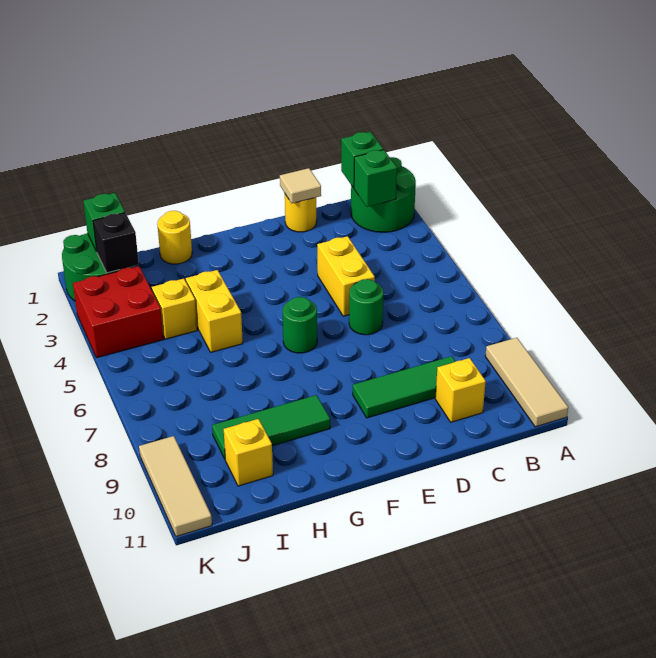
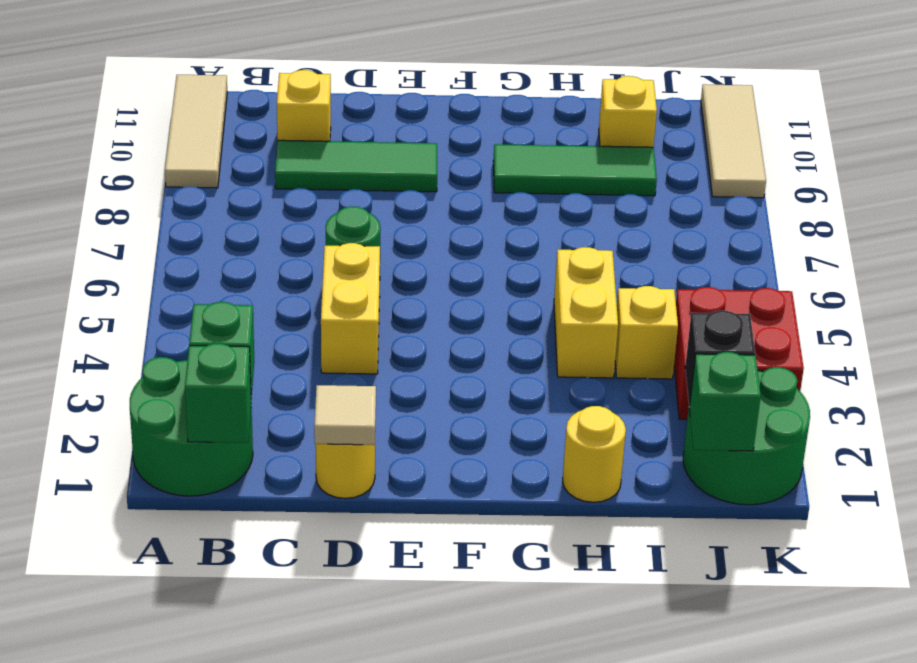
green round brick F6 level 1 -> none

